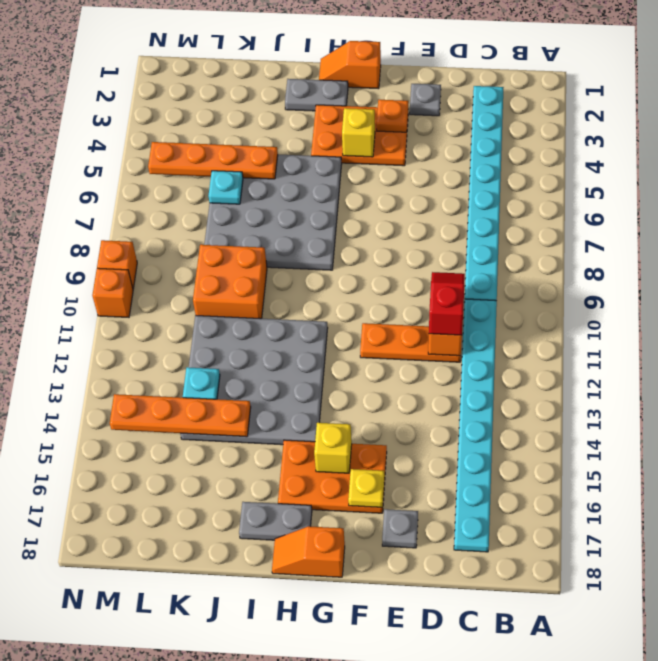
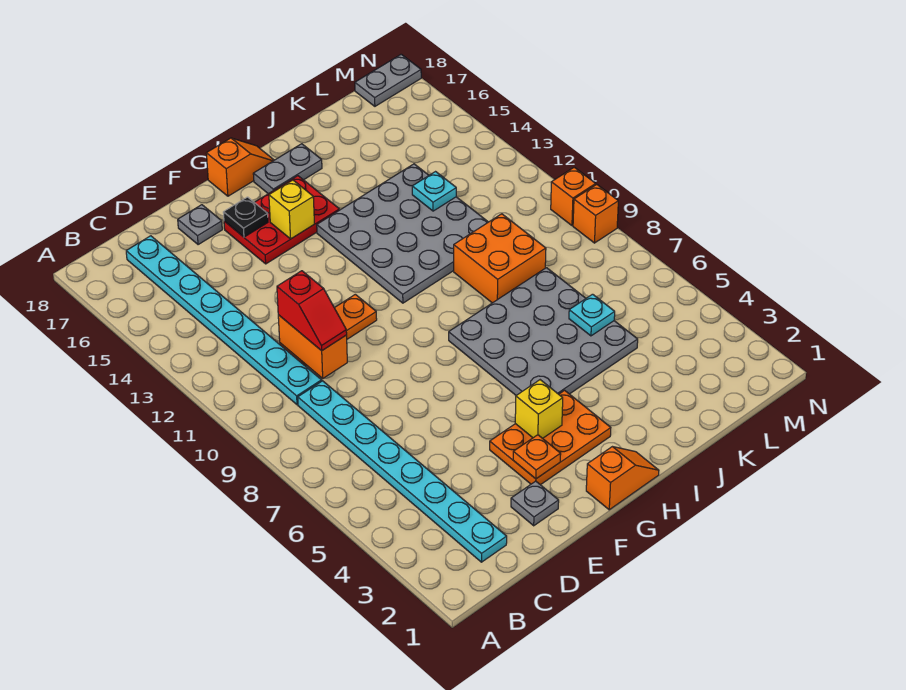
orange plate F15:H16 level 1 -> red plate F15:H16 level 1
yellow plate F16 level 2 -> black plate F16 level 2
grey plate H2:I2 level 1 -> grey plate M18:N18 level 1
orange plate J5:M5 level 2 -> none
orange plate J14:M14 level 2 -> none

